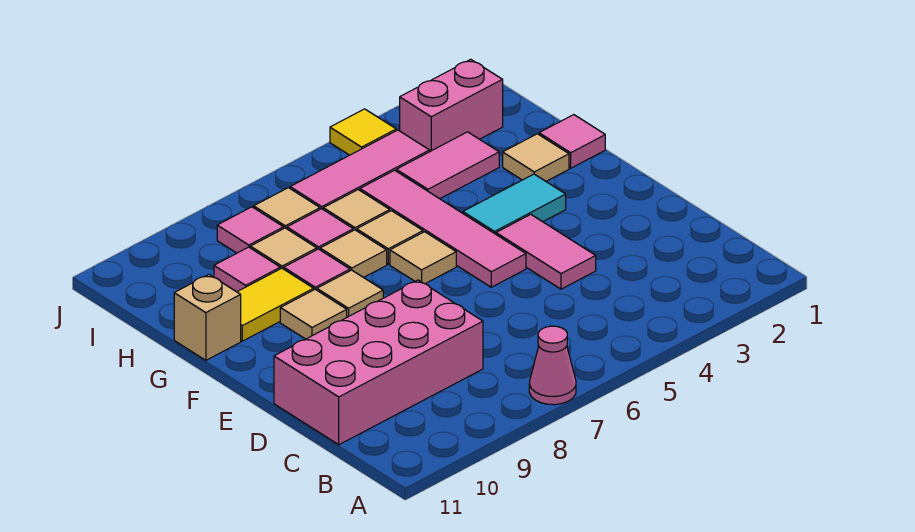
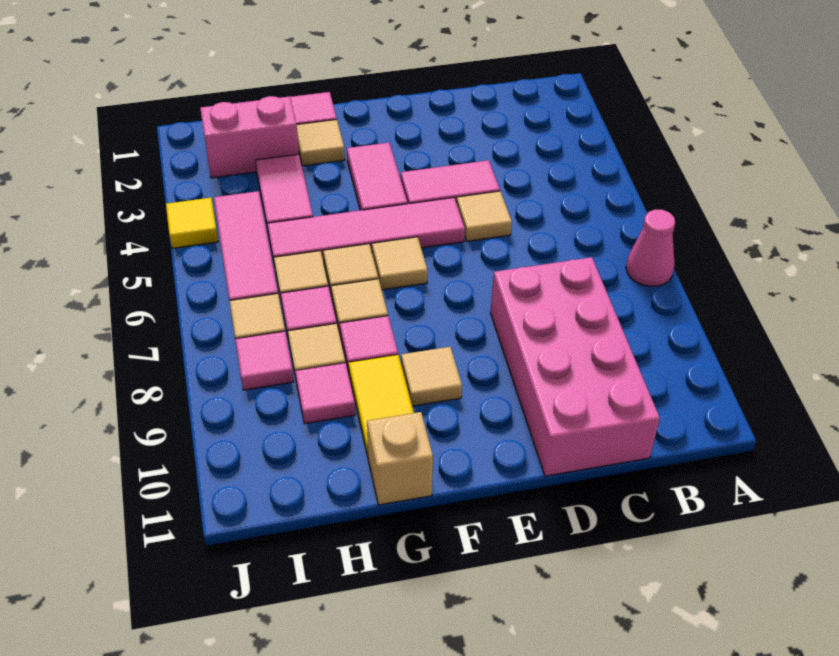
cyan tile F3:F4 level 1 -> pink tile F3:F4 level 1
tan tile F8 level 1 -> tan tile D5 level 1
pink brick I2:I3 level 1 -> pink brick H2:I2 level 1

